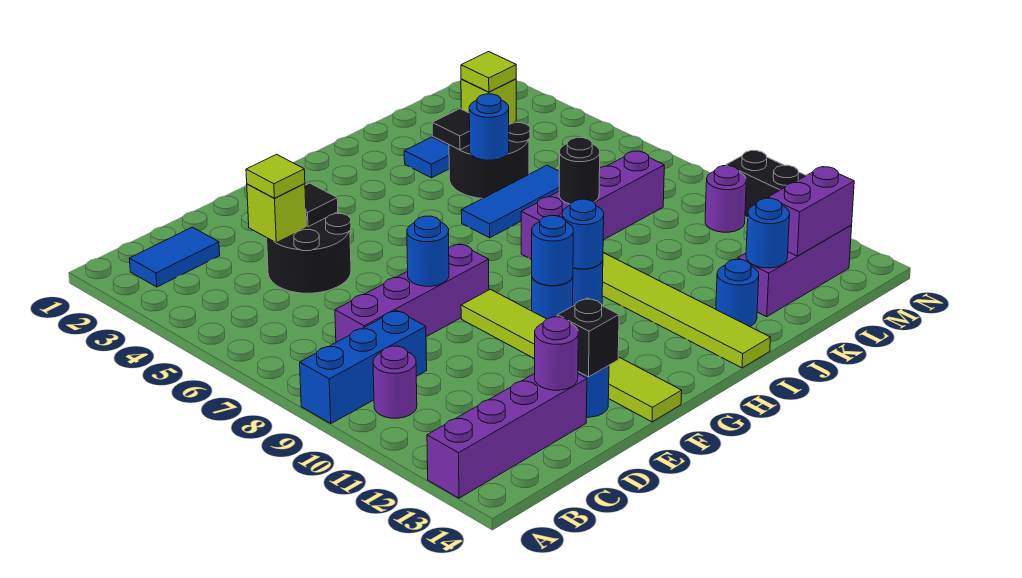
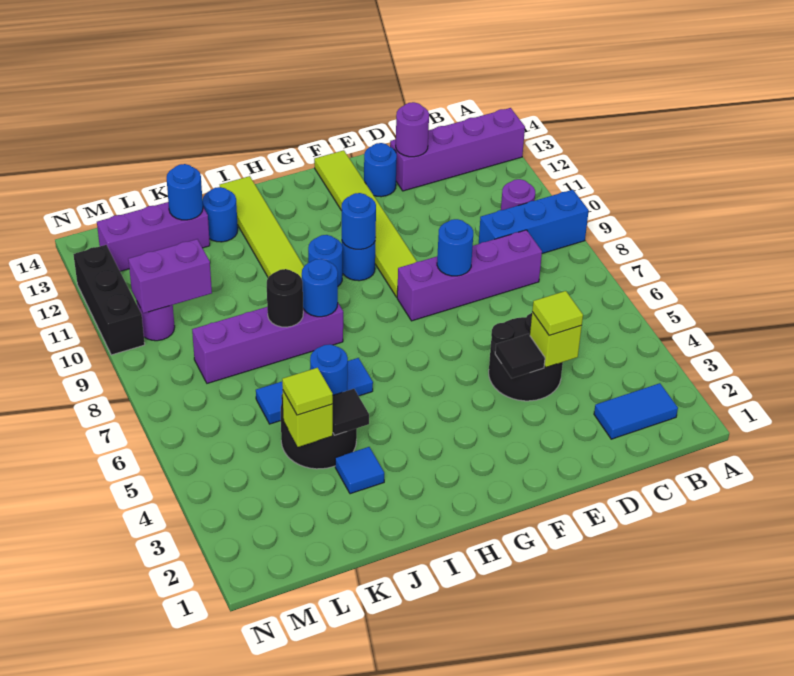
black brick E13 level 2 -> none
blue round brick H10 level 2 -> blue round brick I8 level 2
purple brick L13:M13 level 2 -> purple brick L10:M10 level 2

